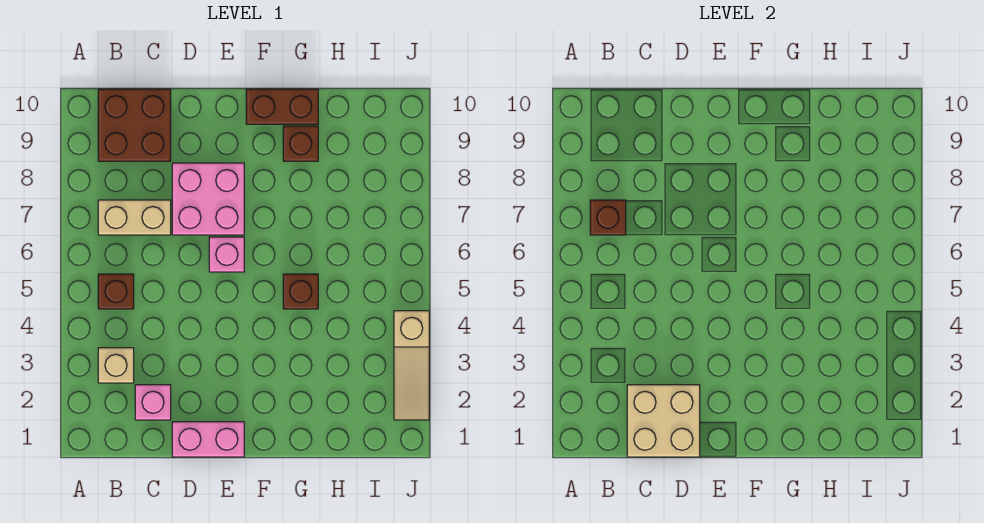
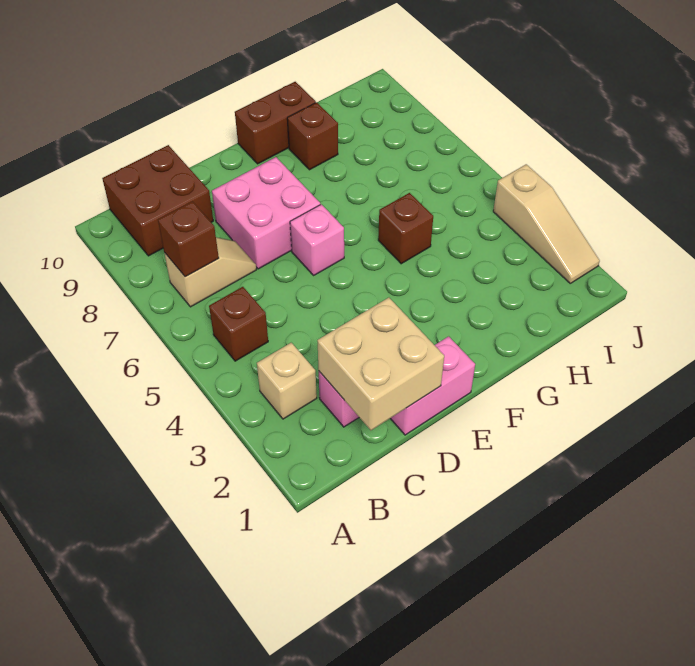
tan brick B7:C7 level 1 -> tan slope B7:C7 level 1 top B

